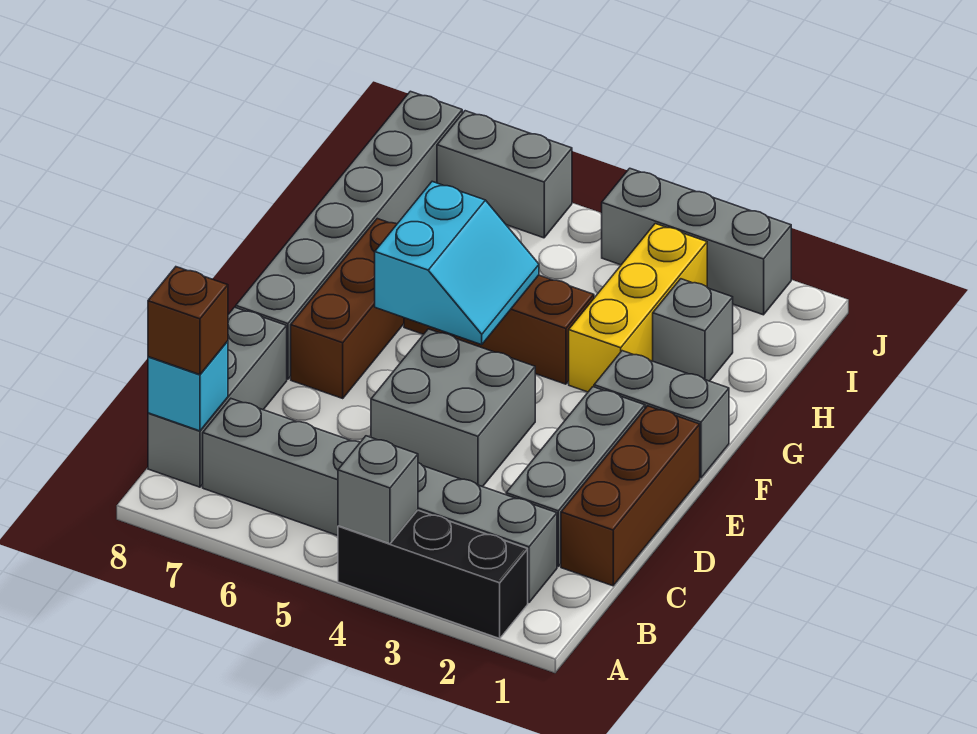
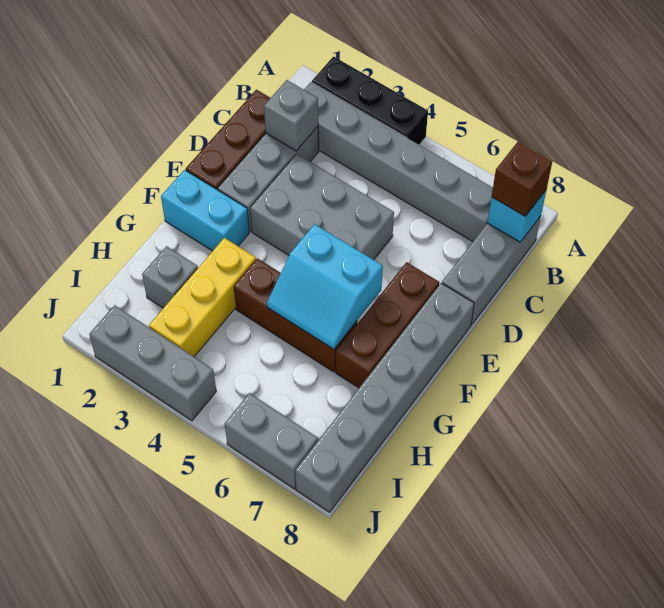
grey brick A4 level 2 -> grey brick C2 level 2
grey brick D4:E5 level 1 -> grey brick D3:E5 level 1
grey brick F1:F2 level 1 -> cyan brick F1:F2 level 1
cyan slope F5:G6 level 2 top 6 -> cyan slope F5:G6 level 2 top F

